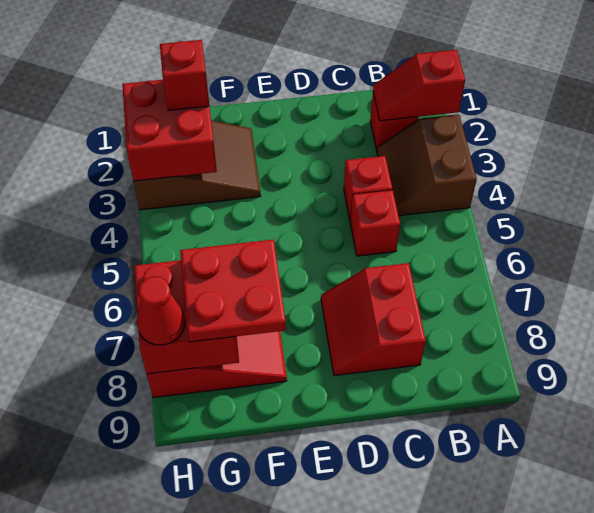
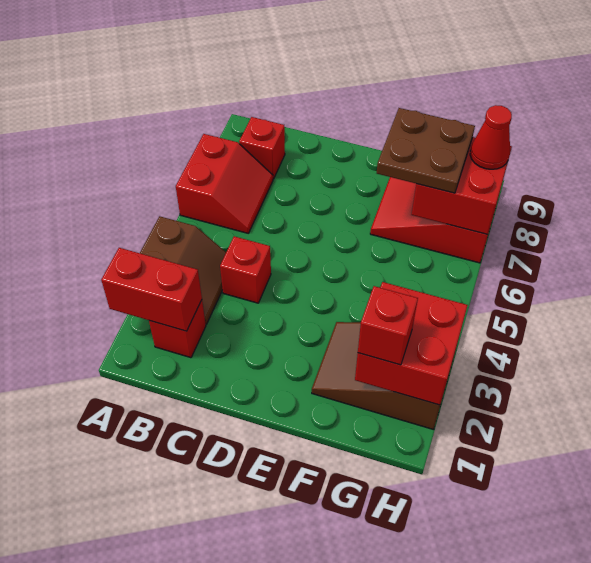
red slope A2:B2 level 2 top A -> red brick A2:B2 level 2
red brick C5 level 1 -> red brick B8 level 1
red slope C7:D8 level 1 top C -> red slope A6:B7 level 1 top A
red plate F7:G8 level 3 -> brown plate F7:G8 level 3

